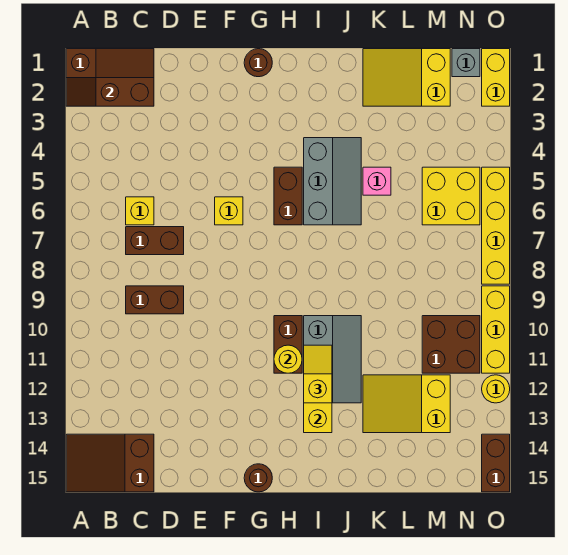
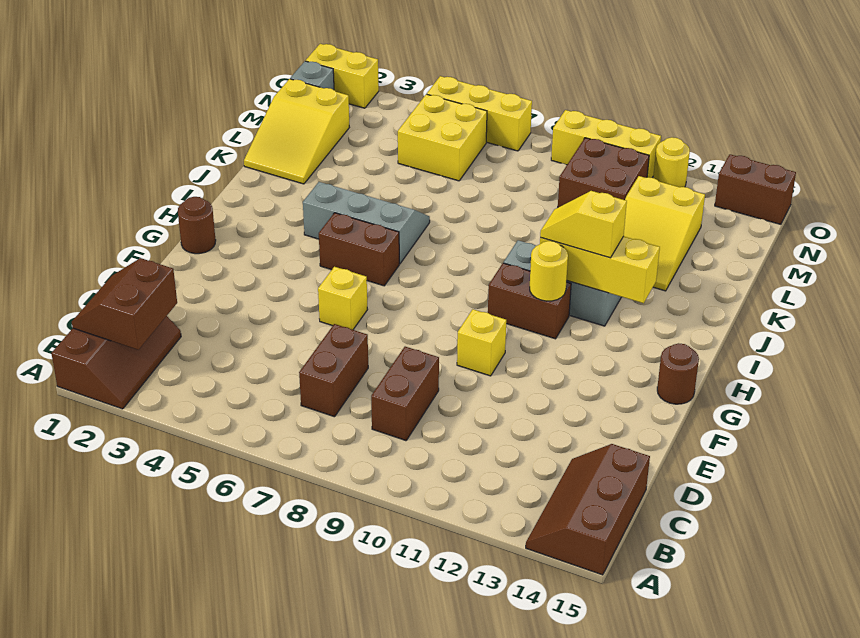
brown slope A14:C15 level 1 top C -> brown slope A14:C15 level 1 top 15
yellow brick C6 level 1 -> yellow brick F10 level 1
pink brick K5 level 1 -> none
yellow brick O5:O8 level 1 -> yellow brick O5:O7 level 1

